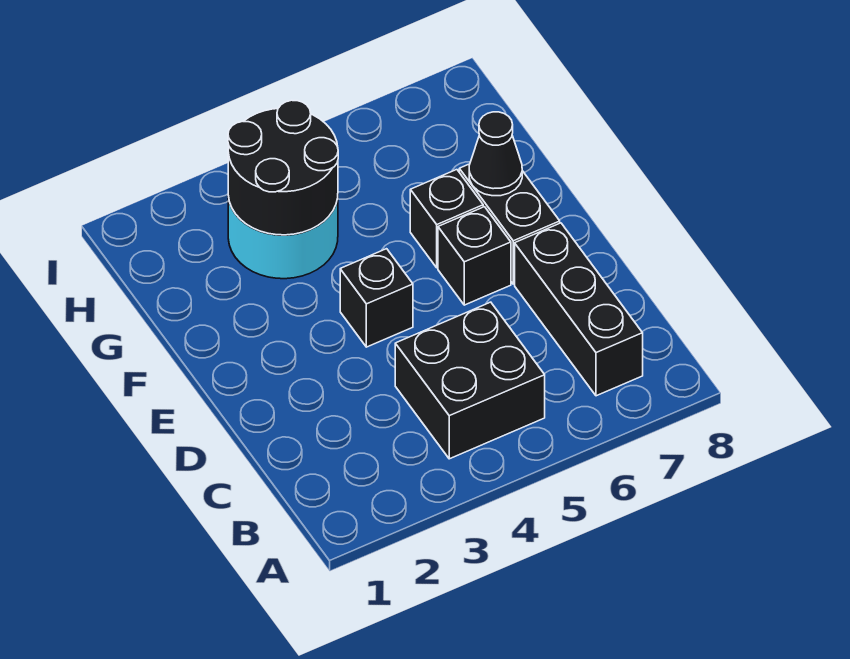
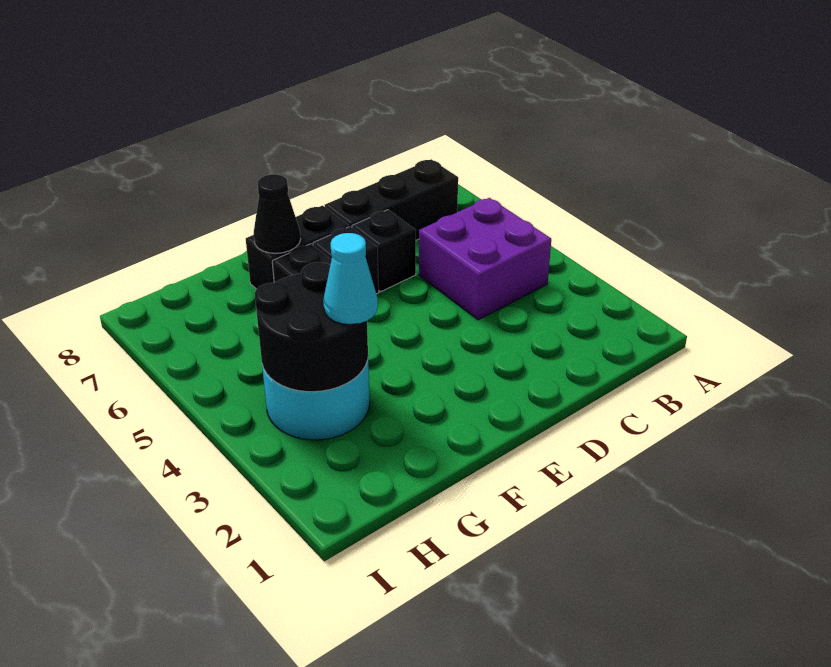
black brick B4:C5 level 1 -> purple brick B4:C5 level 1
black brick E4 level 1 -> black brick D6 level 1
none -> cyan cone G3 level 3

